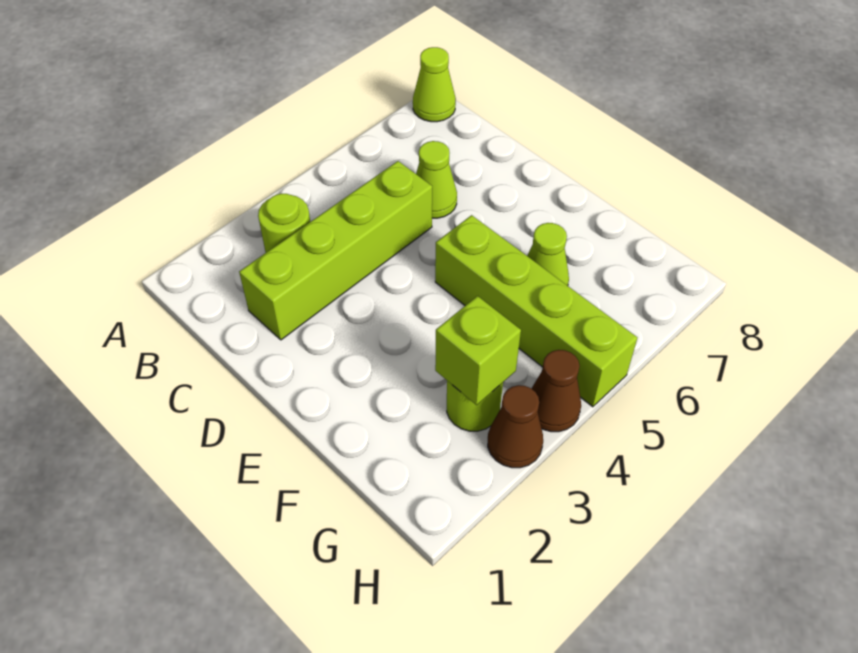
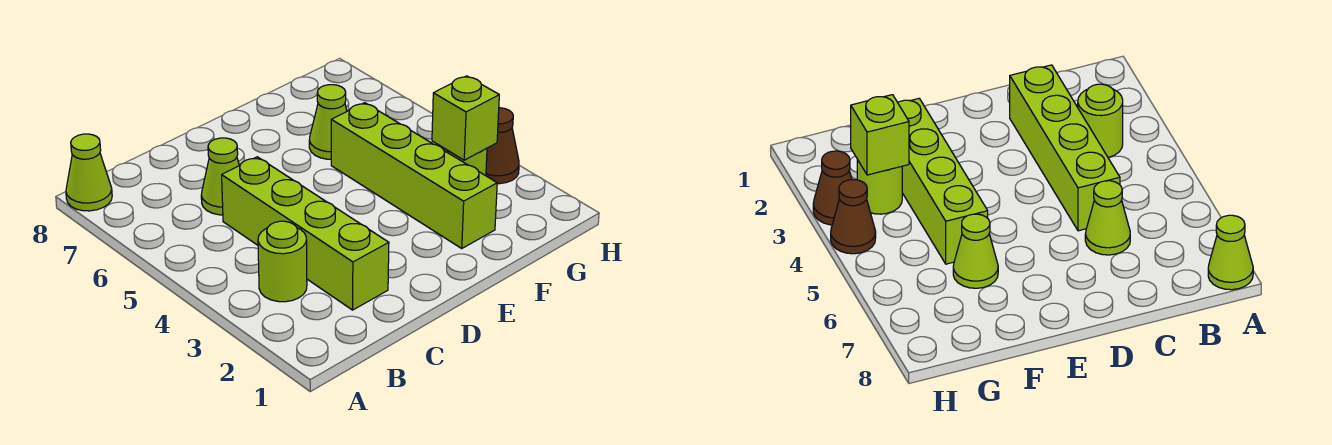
lime brick E5:H5 level 1 -> lime brick F2:F5 level 1

